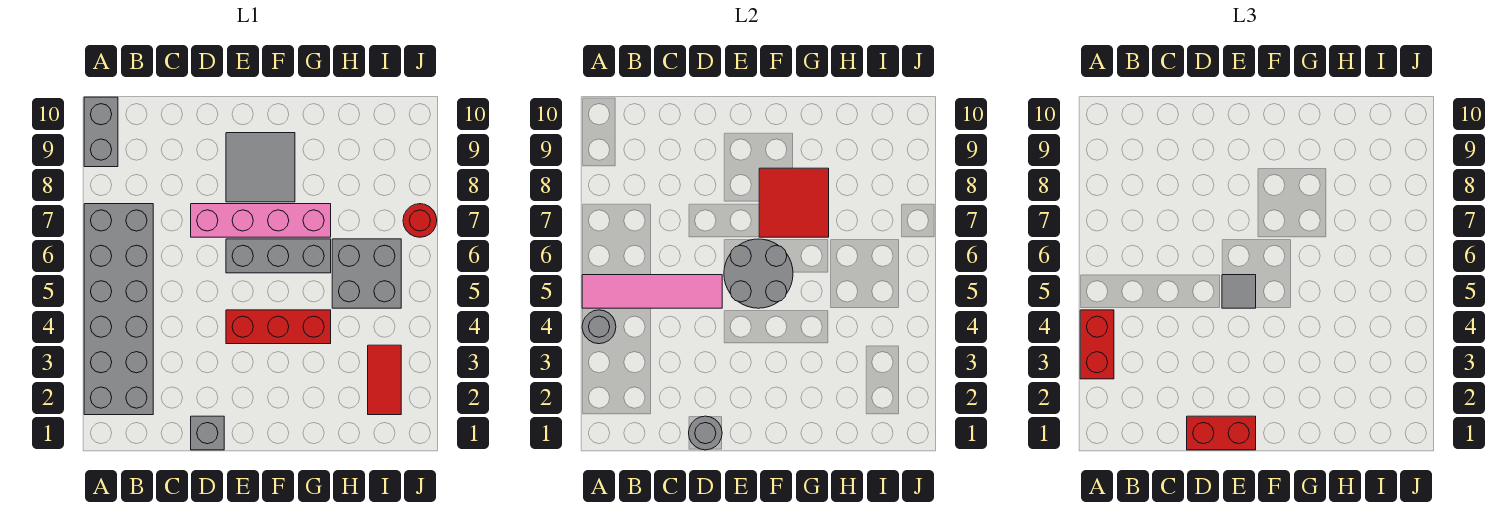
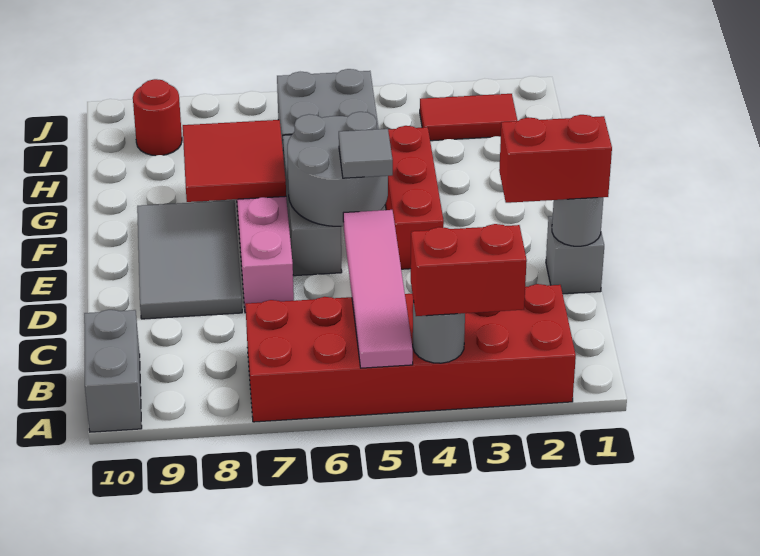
grey brick A2:B7 level 1 -> red brick A2:B7 level 1
grey brick A9:A10 level 1 -> grey brick A10:B10 level 1
red brick D1:E1 level 3 -> red brick D1:D2 level 3
grey tile E8:F9 level 1 -> grey tile D8:F9 level 1
red round brick J7 level 1 -> red round brick I9 level 1

